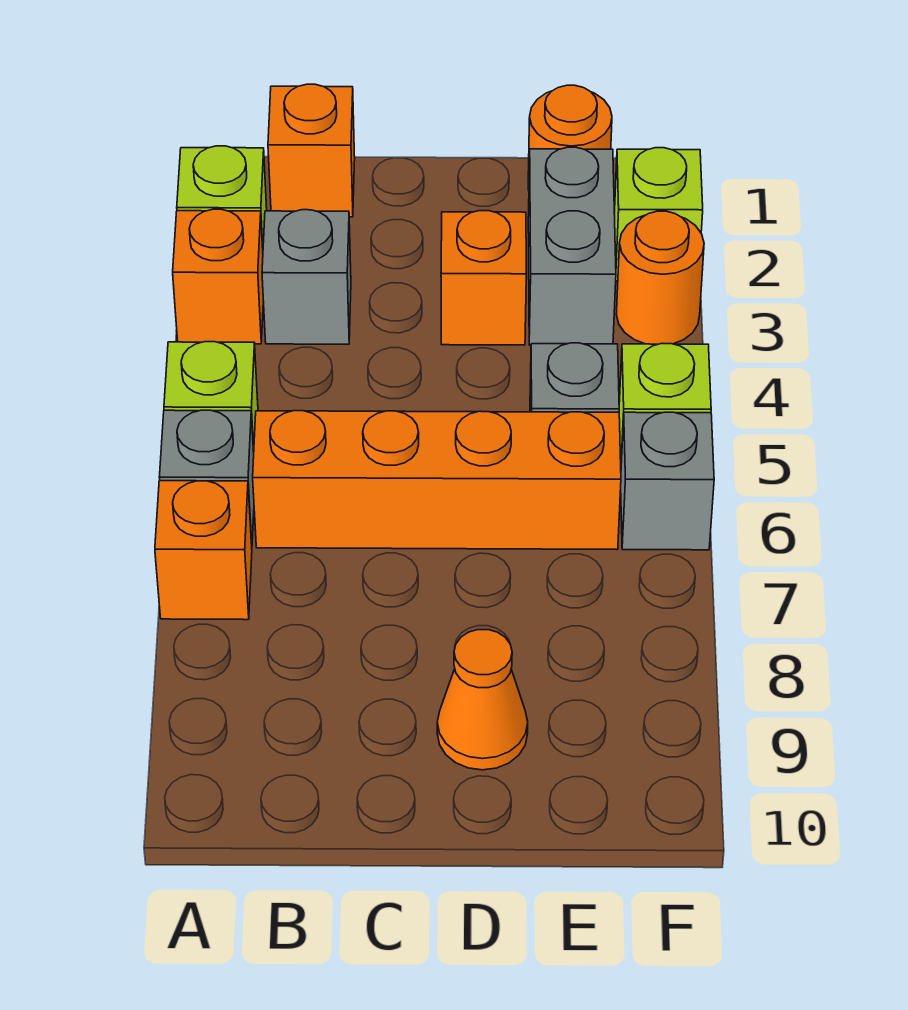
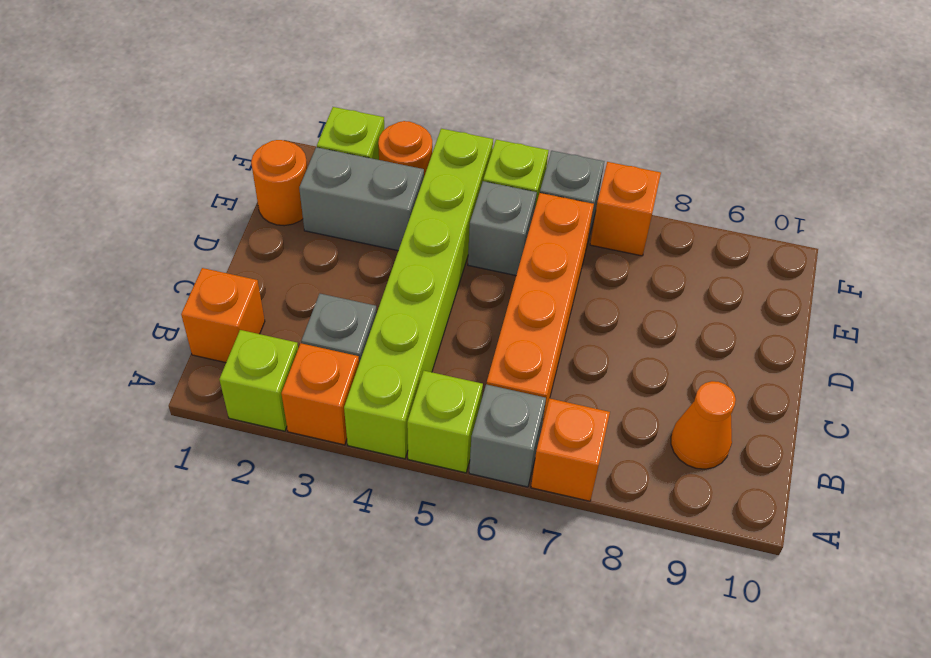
none -> lime brick A4:F4 level 1
orange brick D3 level 1 -> orange brick F7 level 1
orange cone D9 level 1 -> orange cone B9 level 1

